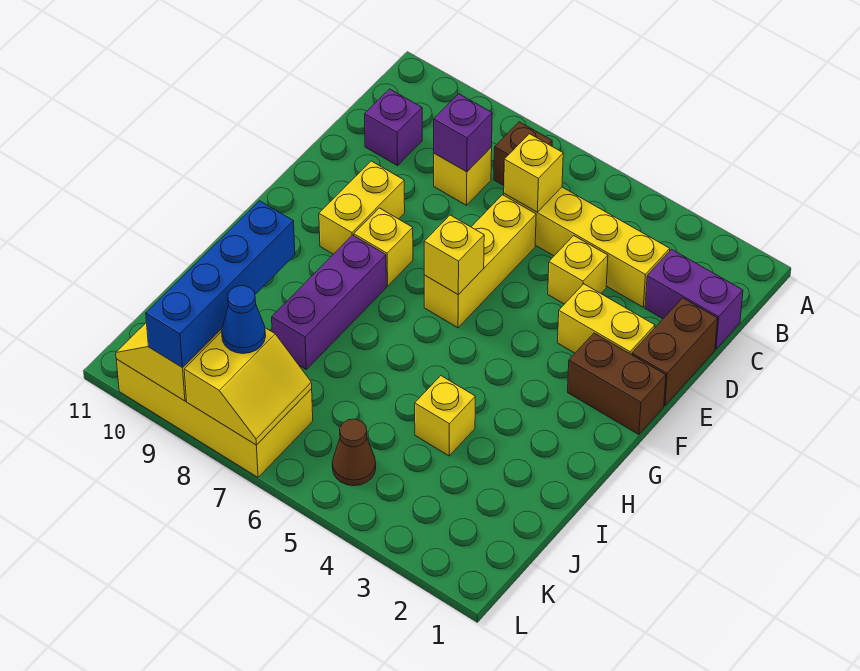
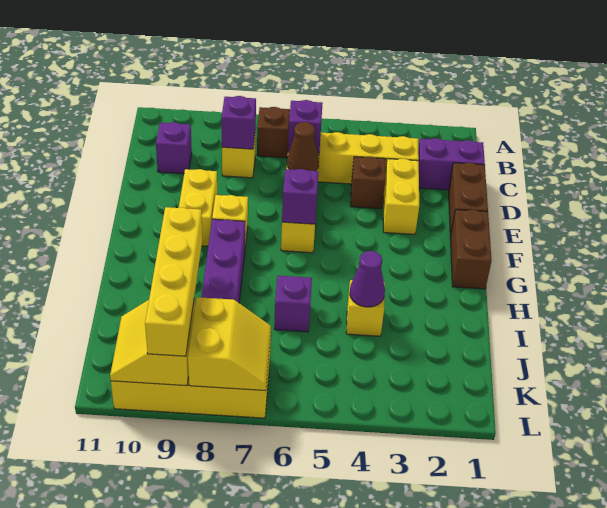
yellow brick C6 level 2 -> purple brick C6 level 2
yellow brick D4 level 1 -> brown brick D4 level 1
yellow brick E2:E3 level 1 -> yellow brick D3:E3 level 1
brown brick F1:F2 level 1 -> brown brick F1:G1 level 1
yellow brick F6 level 2 -> purple brick F6 level 2
none -> purple cone I4 level 2
none -> purple brick I6 level 1
blue brick I9:L9 level 3 -> yellow brick I9:L9 level 3
brown cone K5 level 1 -> brown cone D6 level 2
blue cone K8 level 3 -> none

